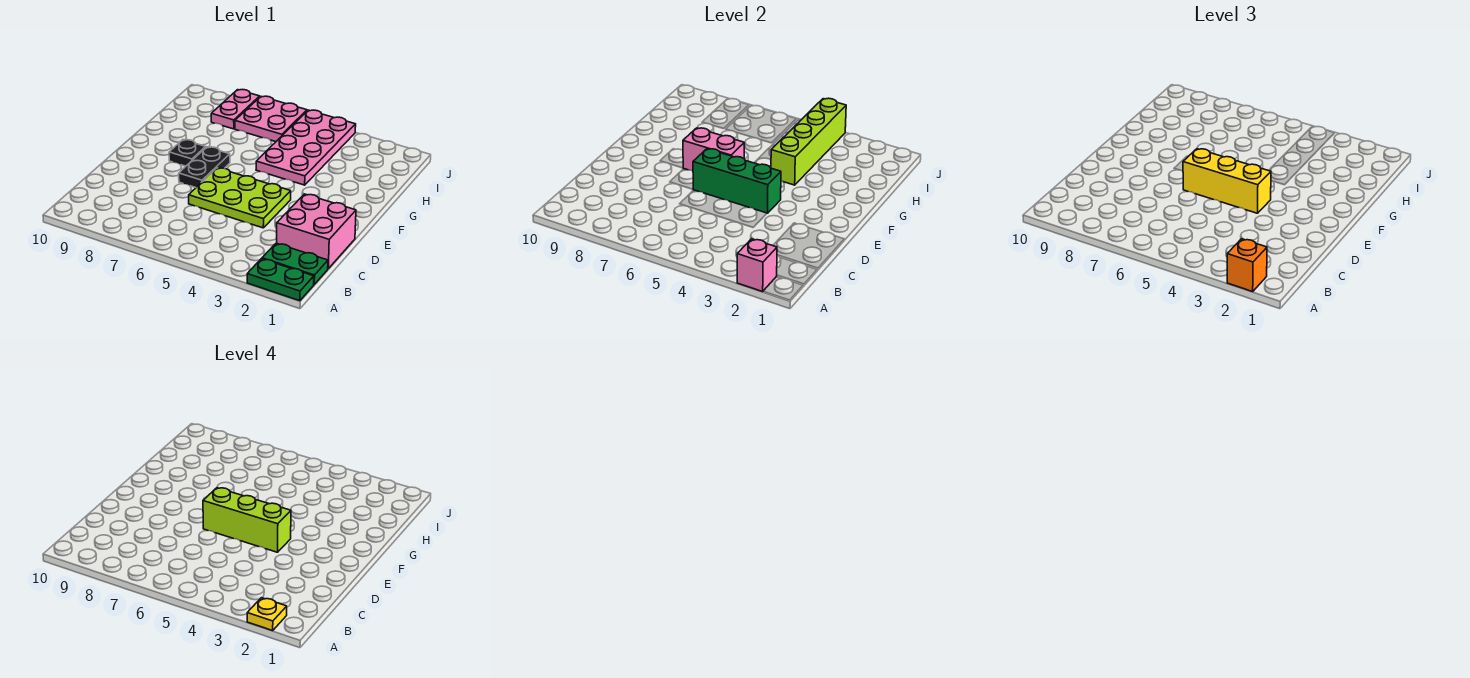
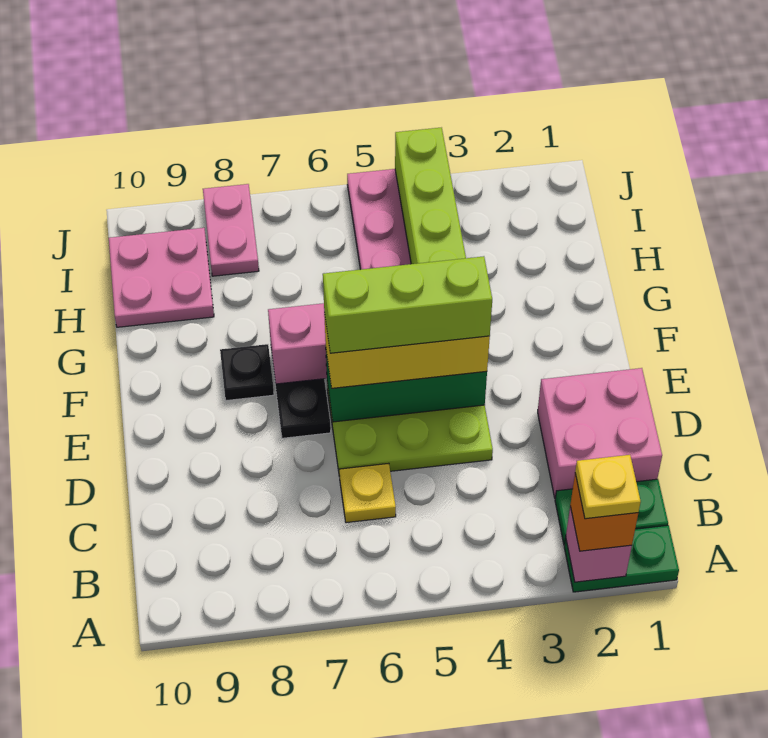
none -> yellow plate C6 level 1
pink plate I6:J7 level 1 -> pink plate H9:I10 level 1

